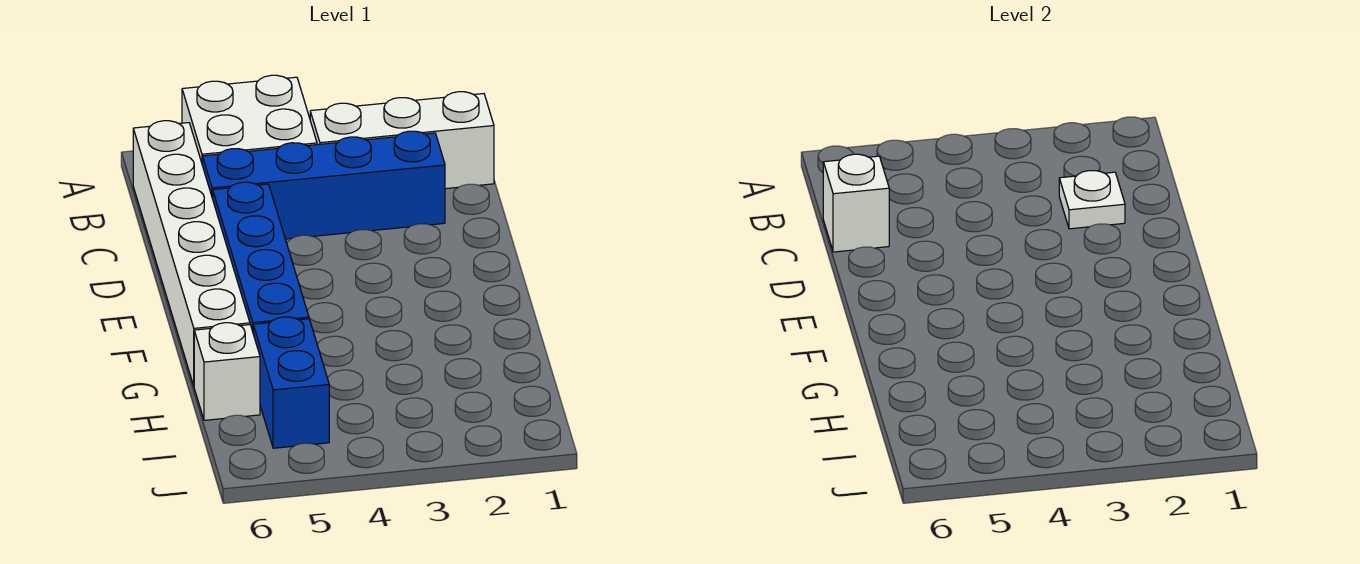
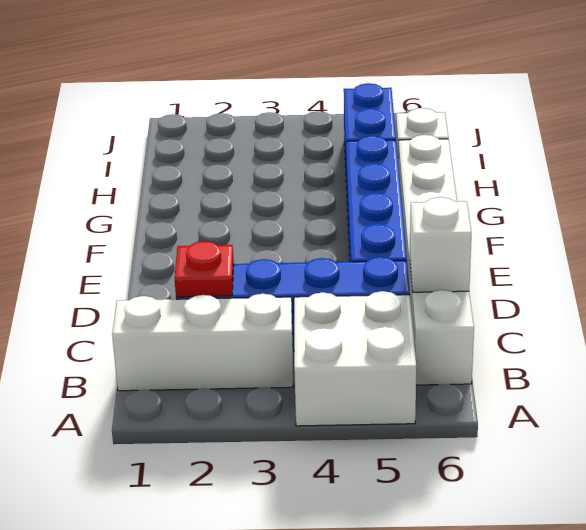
white plate C2 level 2 -> red plate C2 level 2

